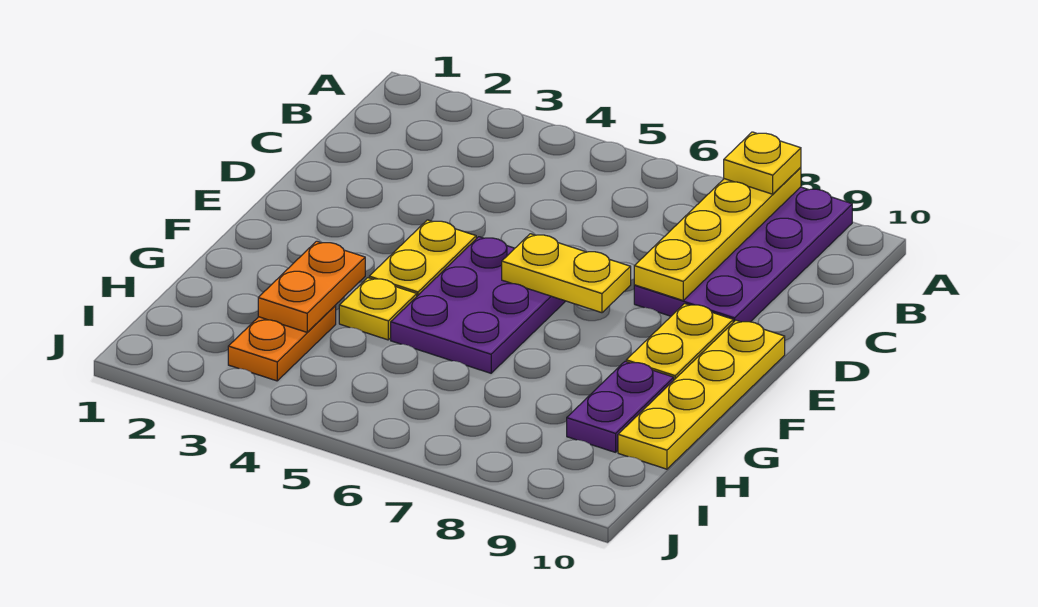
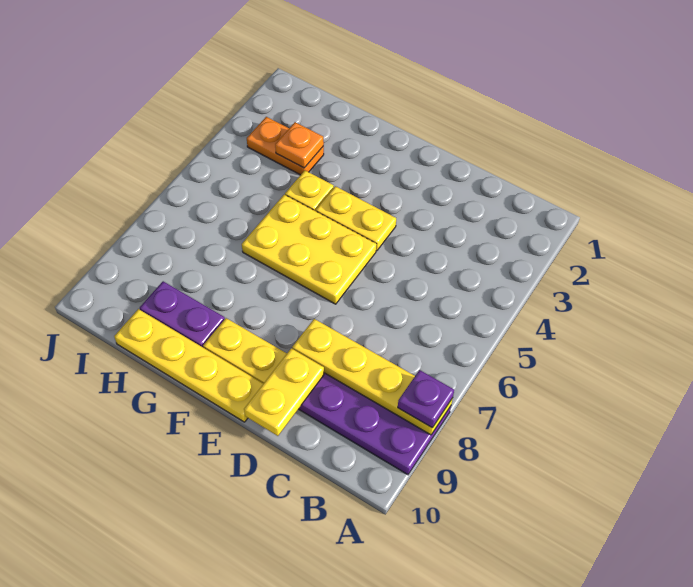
yellow plate A8 level 3 -> purple plate A8 level 3
purple plate E5:G6 level 1 -> yellow plate E5:G6 level 1
yellow plate E6:E7 level 2 -> yellow plate D9:D10 level 2
orange plate G3:H3 level 2 -> orange plate H3 level 2

